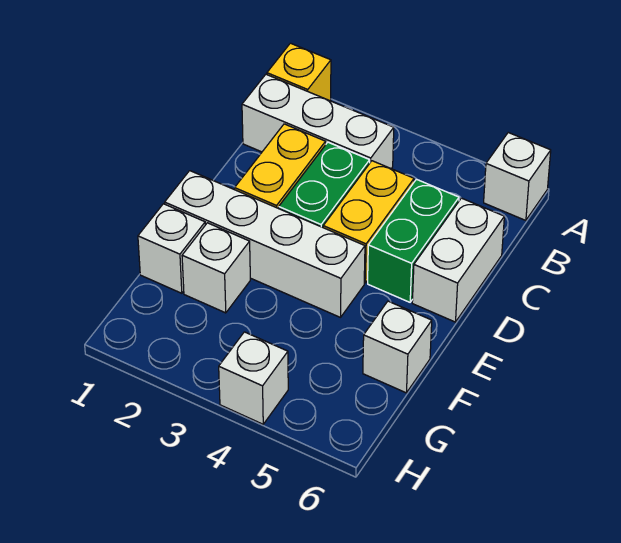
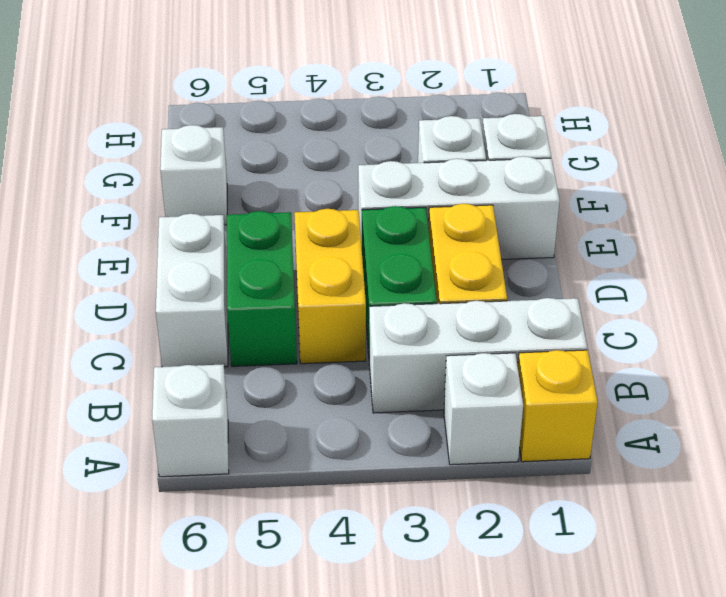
white brick E1:E4 level 1 -> white brick E1:E3 level 1
white brick H4 level 1 -> white brick A2 level 1

